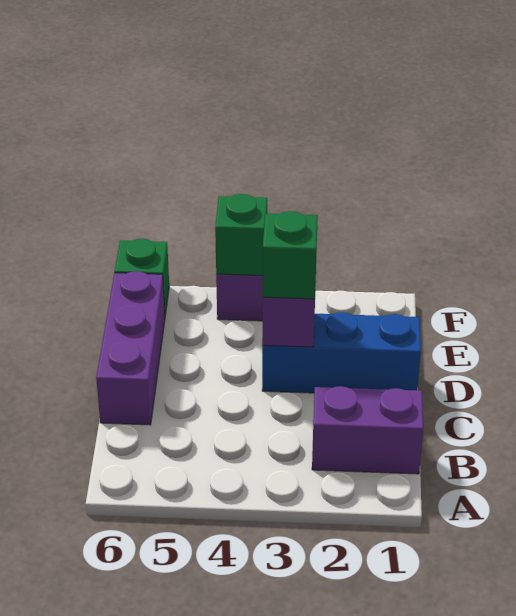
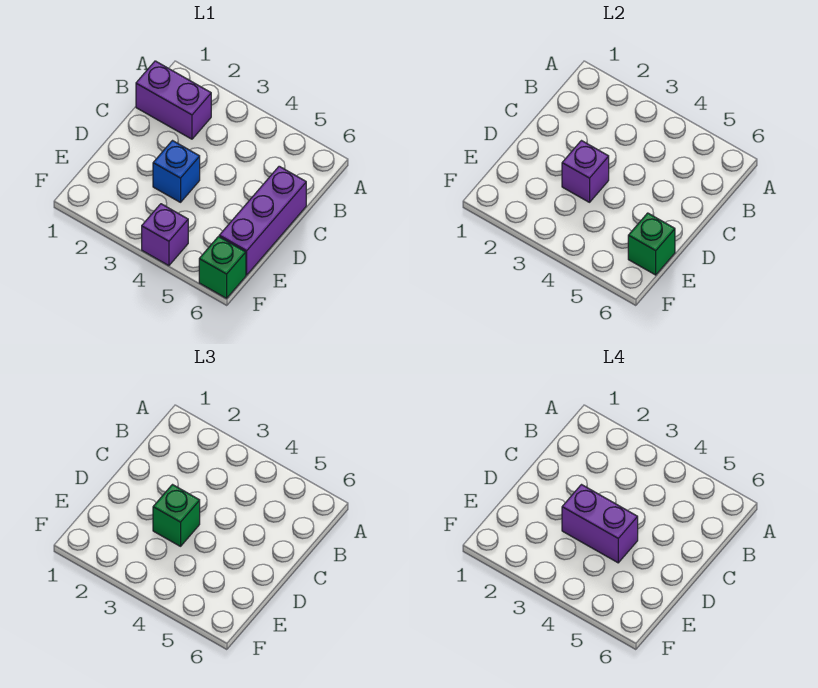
blue brick D1:D3 level 1 -> blue brick D3 level 1
none -> purple brick D3:D4 level 4
green brick F4 level 2 -> green brick E6 level 2

